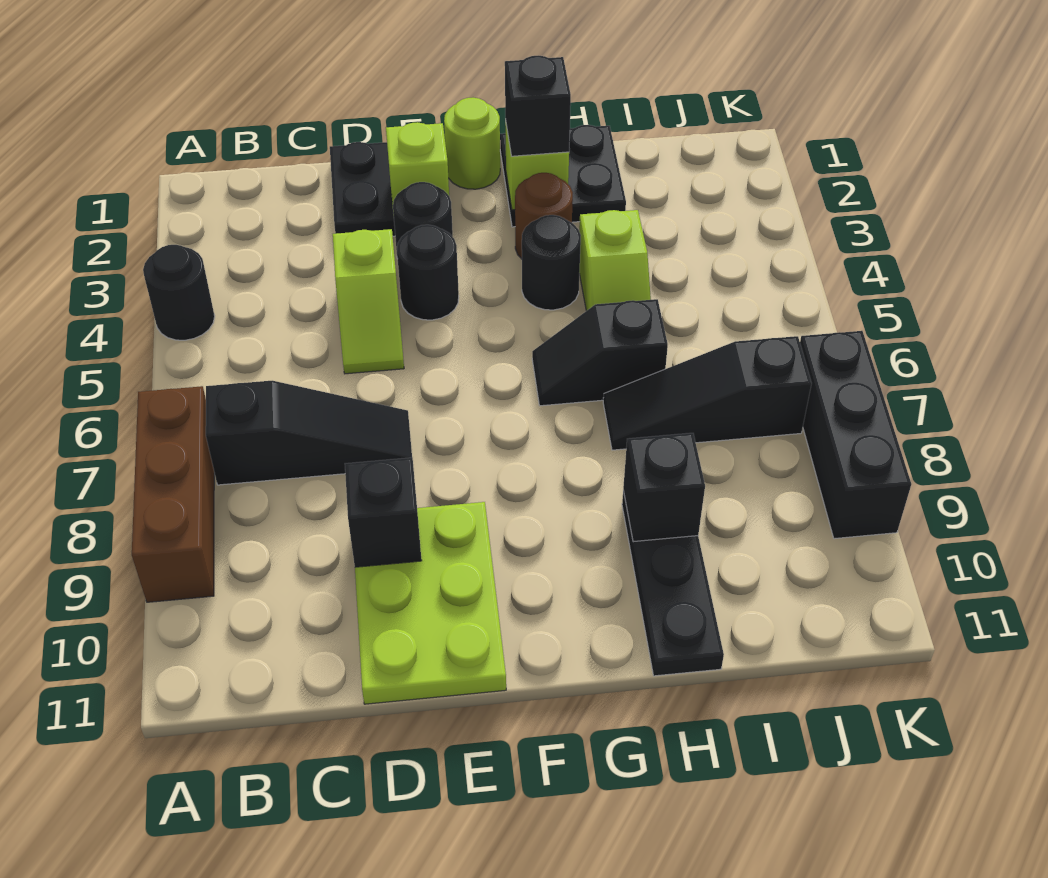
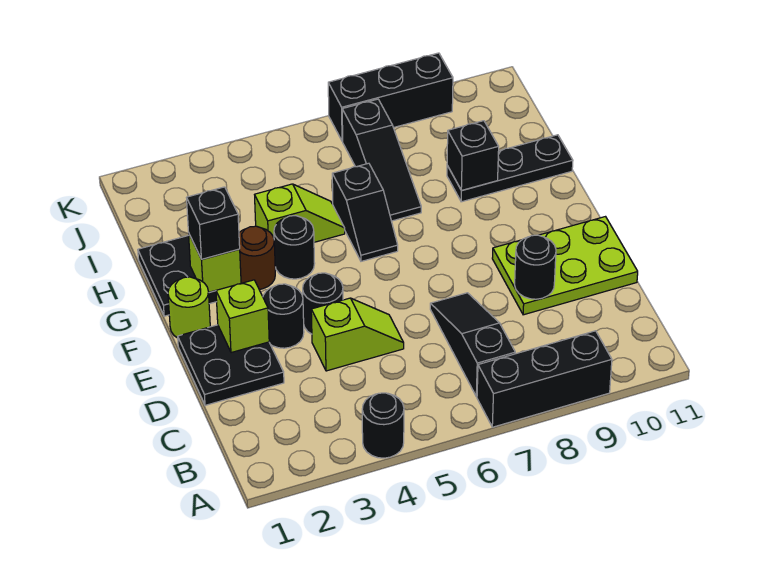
brown brick A7:A9 level 1 -> black brick A7:A9 level 1
black brick D9 level 2 -> black round brick D9 level 2

